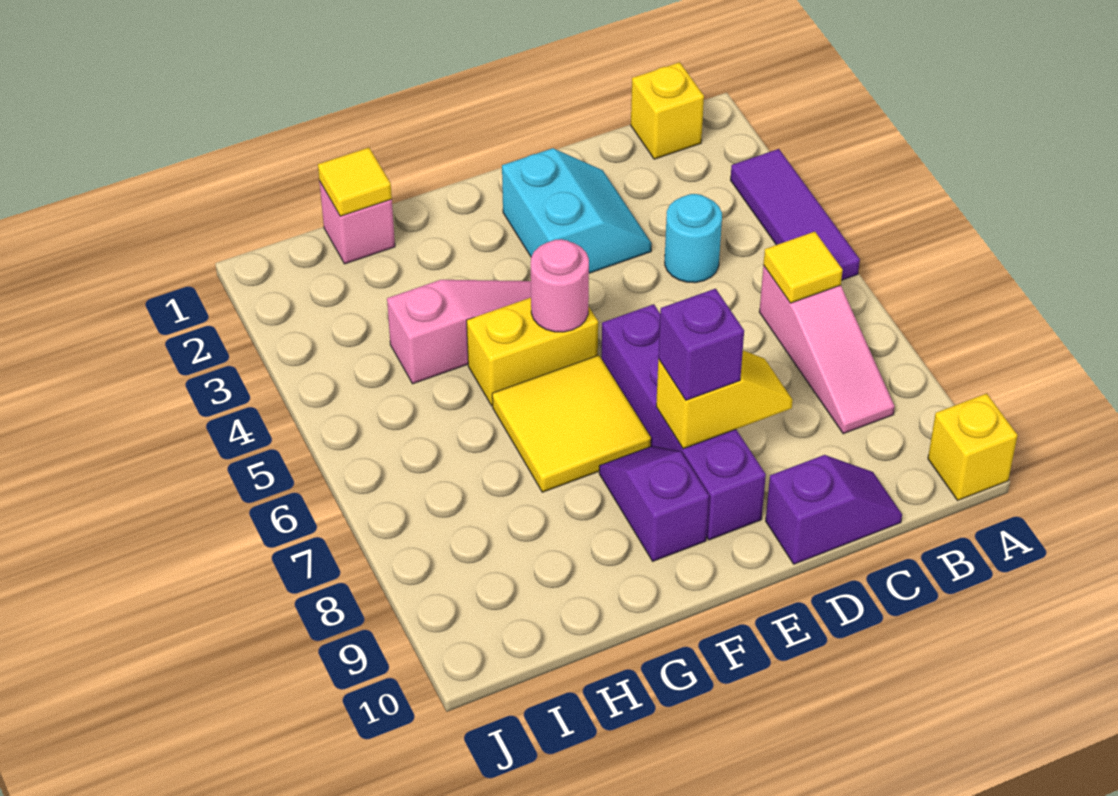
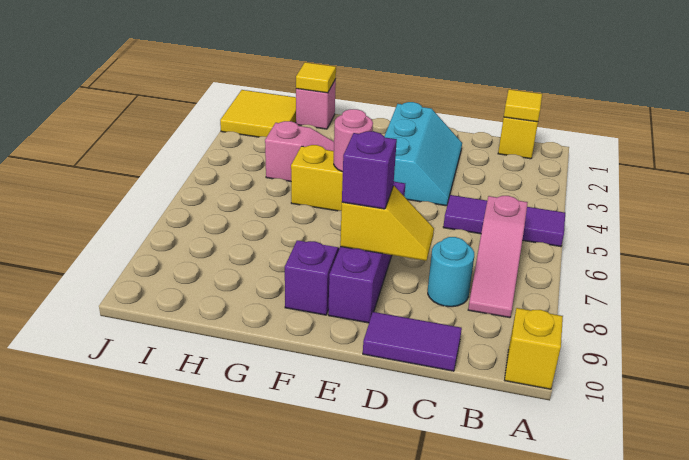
purple tile A3:A5 level 1 -> purple tile A5:C5 level 1
yellow tile B6 level 2 -> yellow tile B1 level 2
cyan round brick C4 level 1 -> cyan round brick C8 level 1
purple slope C10:D10 level 1 top D -> purple tile C10:D10 level 1
cyan slope D2:E3 level 1 top E -> cyan slope D2:E4 level 1 top E
yellow tile F6:G7 level 1 -> yellow tile I1:J2 level 1

